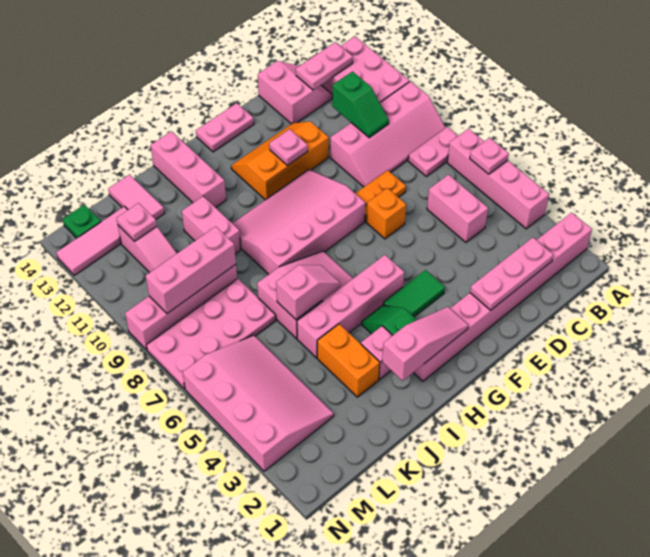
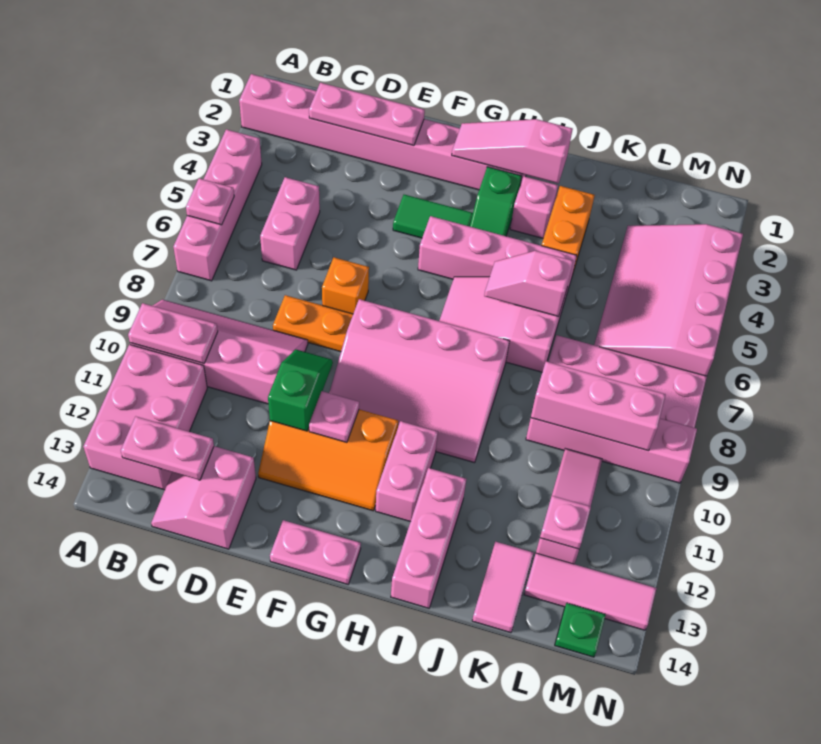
pink plate A8:B8 level 1 -> pink plate A10:B10 level 2
green slope C10:C11 level 2 top 11 -> green slope E10:E11 level 2 top 11
pink brick J10:J11 level 1 -> pink brick H11:H12 level 1

